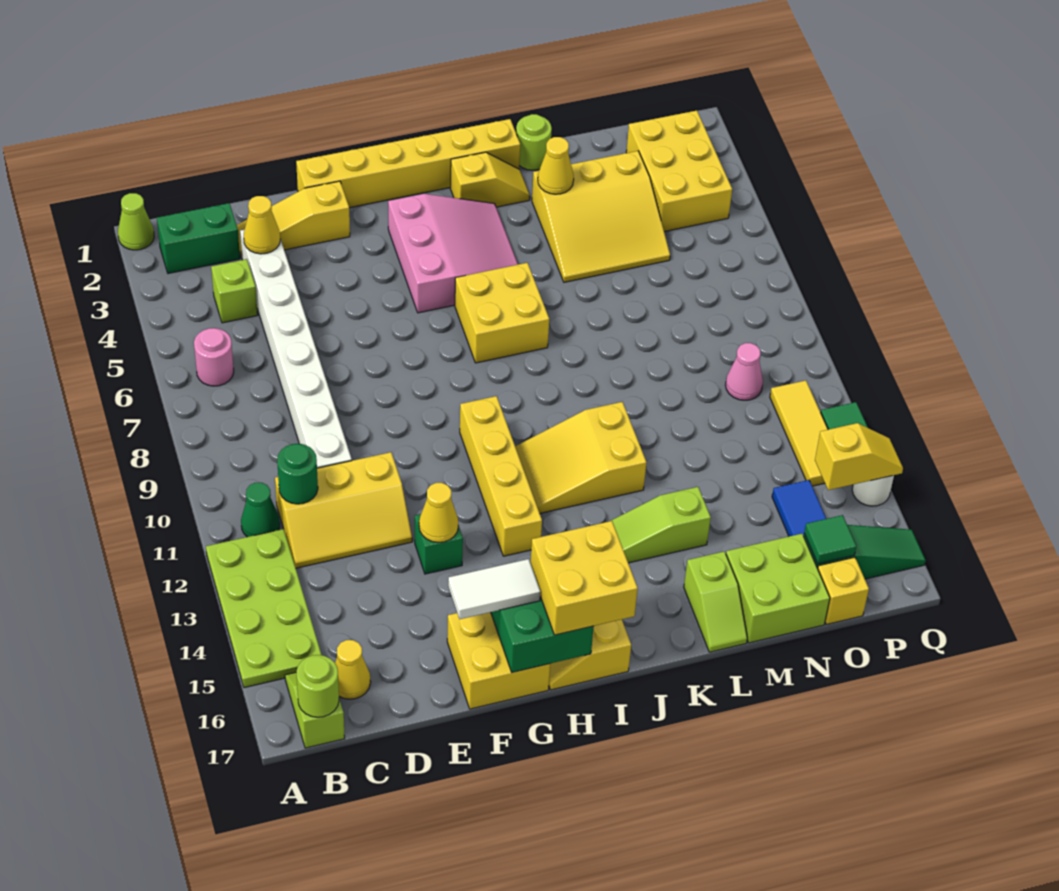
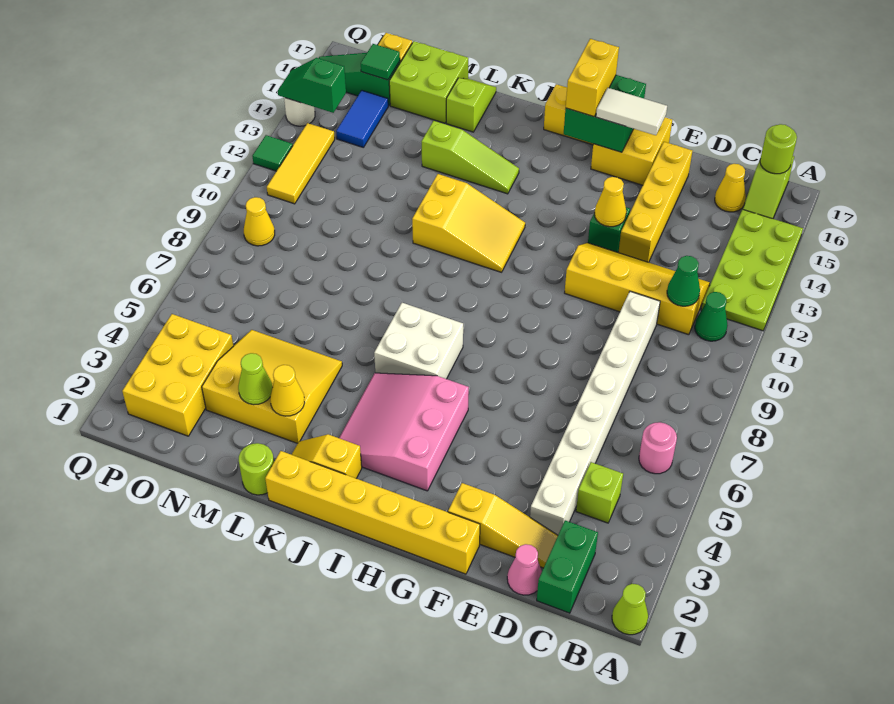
green brick B2:C2 level 1 -> green brick C1:C2 level 1
yellow slope C11:E12 level 1 top 11 -> yellow slope C11:F12 level 1 top 11
green round brick C11 level 2 -> green cone C11 level 2
yellow cone D3 level 2 -> yellow cone P9 level 1
yellow brick H10:H13 level 1 -> yellow brick E13:E16 level 1
yellow brick H16:I17 level 3 -> yellow brick H16:H17 level 3
yellow brick I6:J7 level 1 -> white brick I6:J7 level 1
none -> lime cone M3 level 2
pink cone O10 level 1 -> pink cone D1 level 1
yellow slope P14:Q14 level 2 top P -> green slope P14:Q14 level 2 top P

